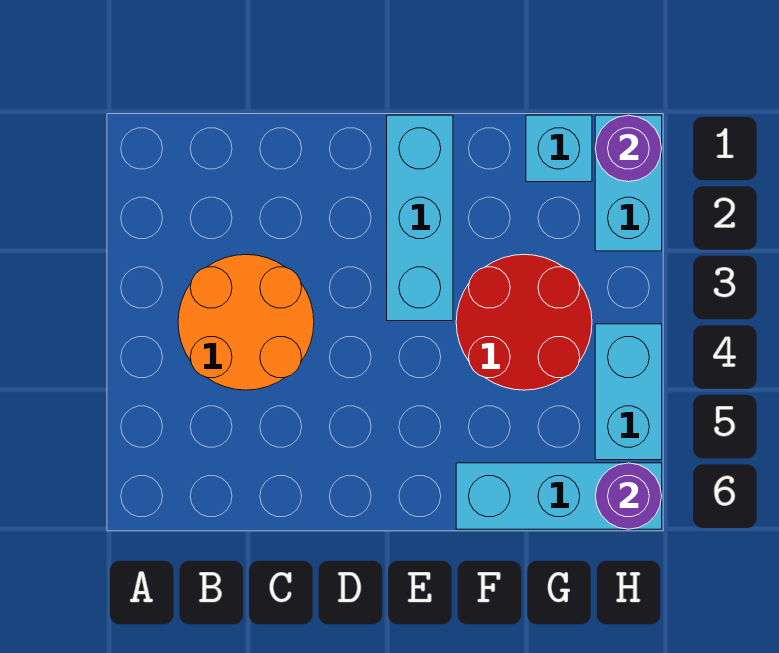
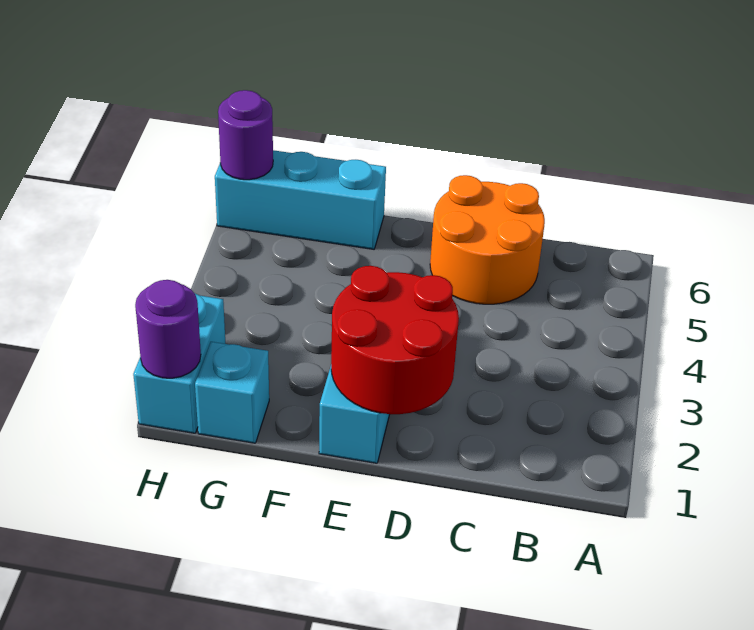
orange round brick B3:C4 level 1 -> orange round brick C5:D6 level 1
red round brick F3:G4 level 1 -> red round brick D1:E2 level 2
cyan brick H4:H5 level 1 -> none

